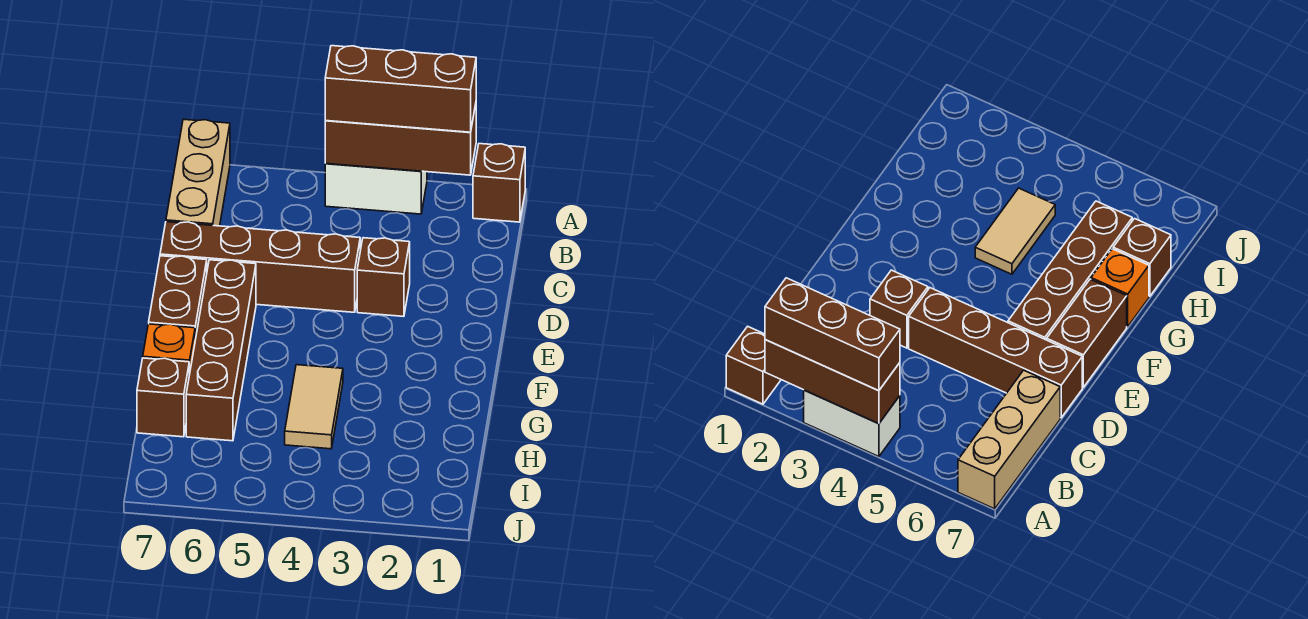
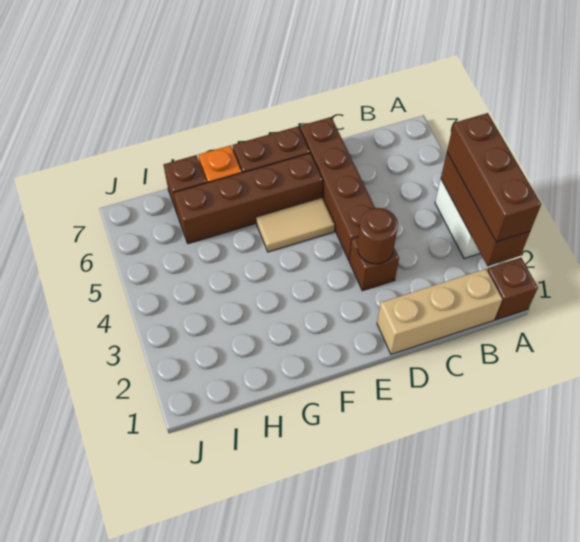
tan brick A7:C7 level 1 -> tan brick B1:D1 level 1
none -> brown round brick D3 level 2
tan tile G4:H4 level 1 -> tan tile E5:F5 level 1

